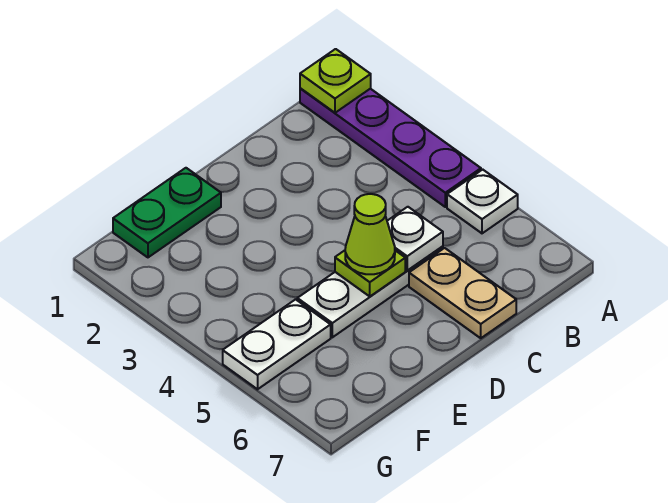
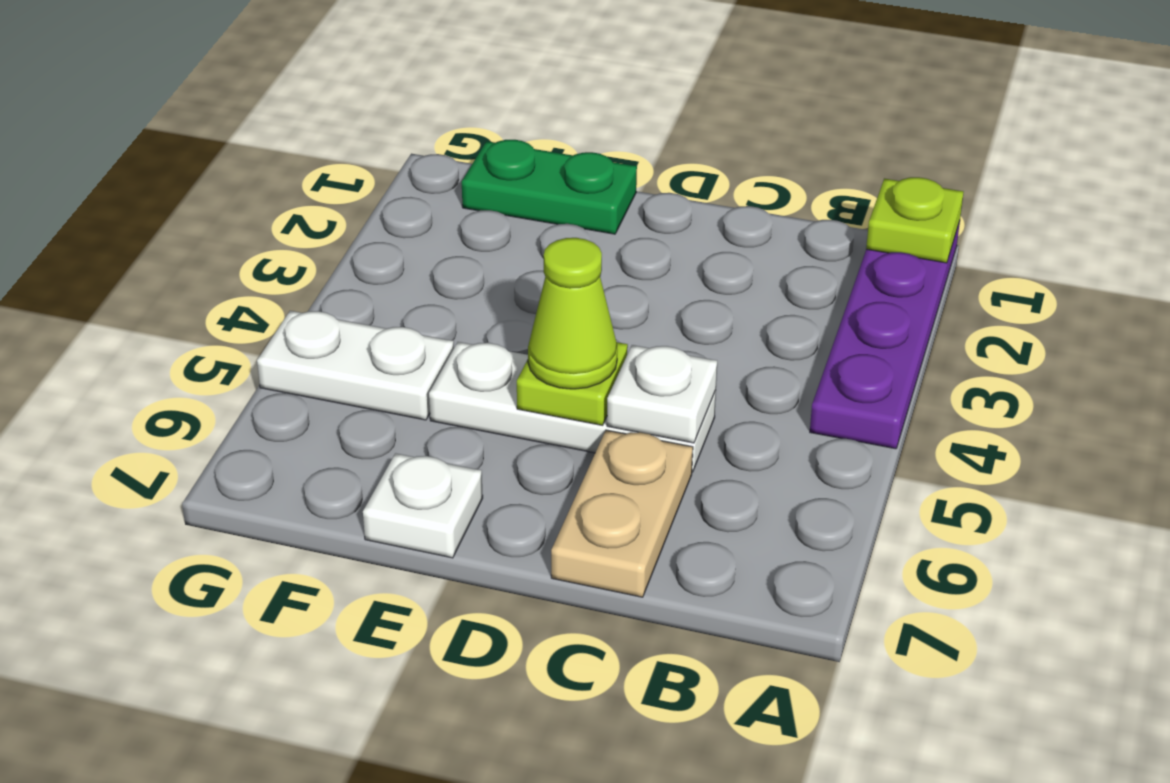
white plate A5 level 1 -> white plate E7 level 1

